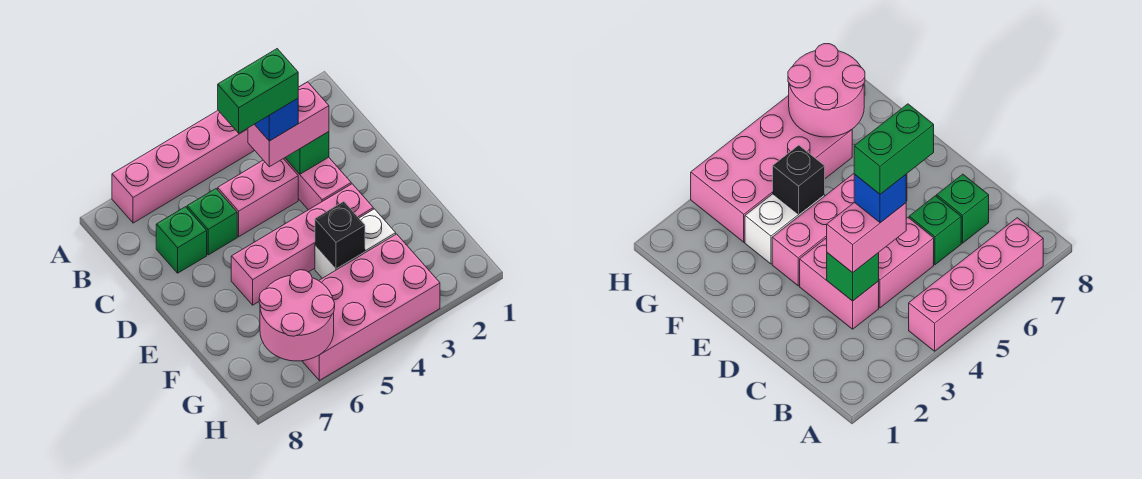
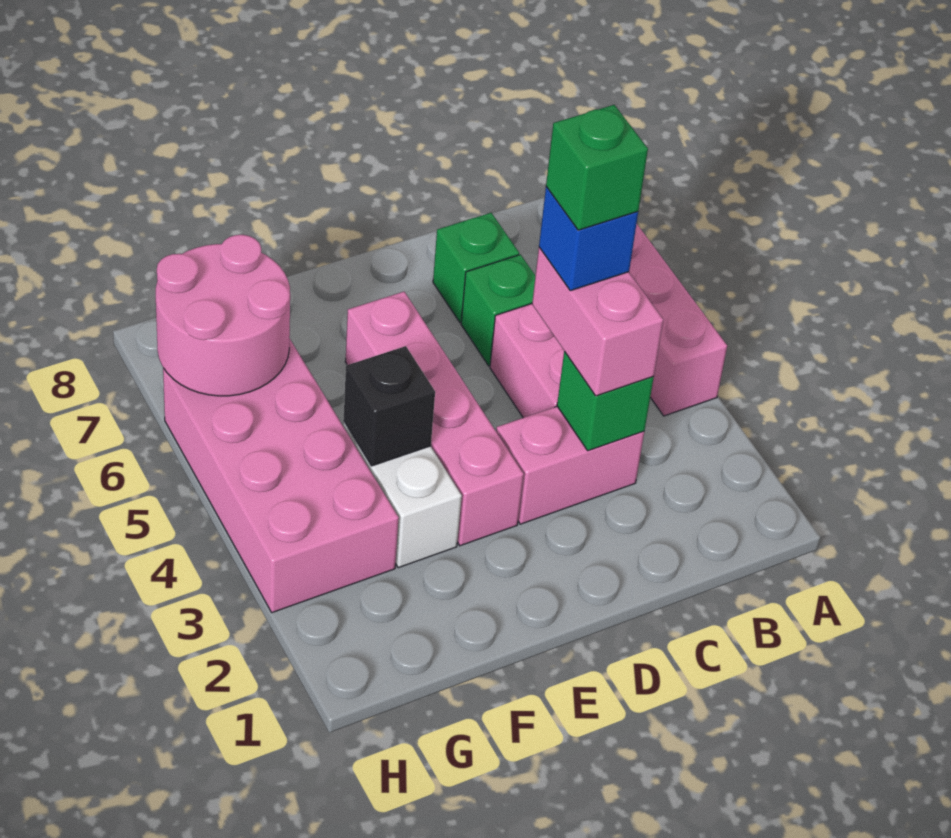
green brick C4:C5 level 5 -> green brick C4 level 5

